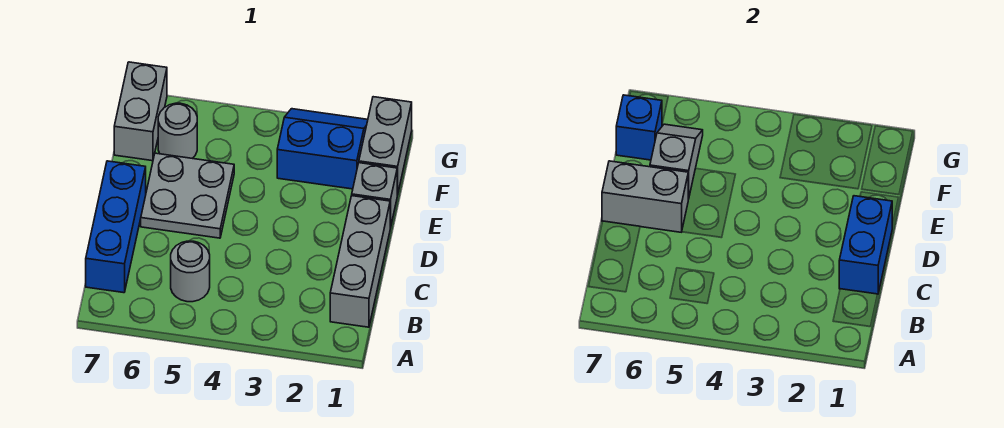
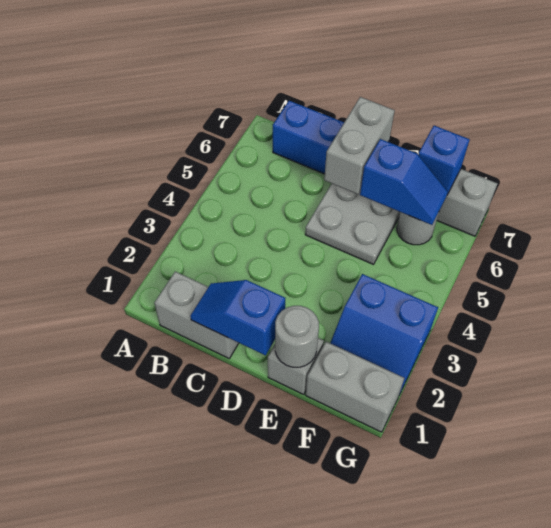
grey brick B1:D1 level 1 -> grey brick B1:C1 level 1
grey round brick B5 level 1 -> grey round brick E1 level 2
blue brick C1:D1 level 2 -> blue slope C1:D1 level 2 top D
grey slope E6:F6 level 2 top E -> blue slope E6:F6 level 2 top E
blue slope F2:G3 level 1 top F -> blue slope F2:G3 level 1 top 3

